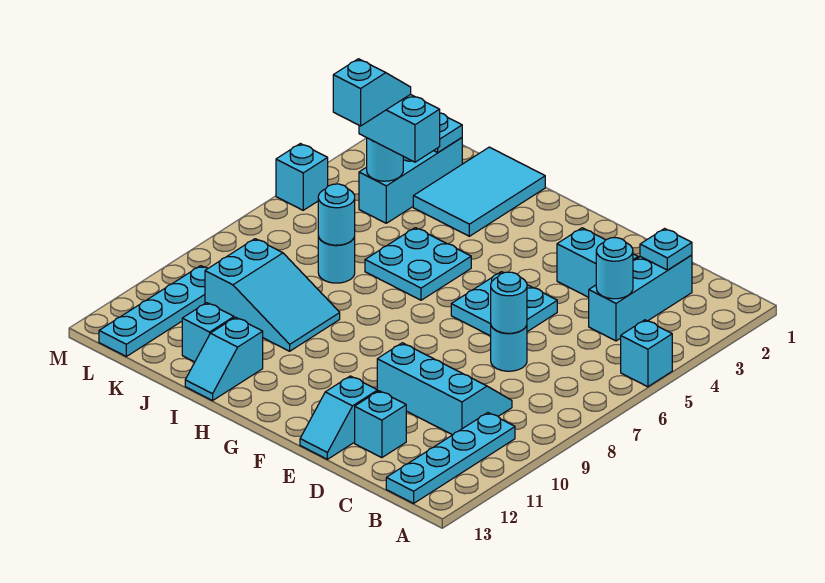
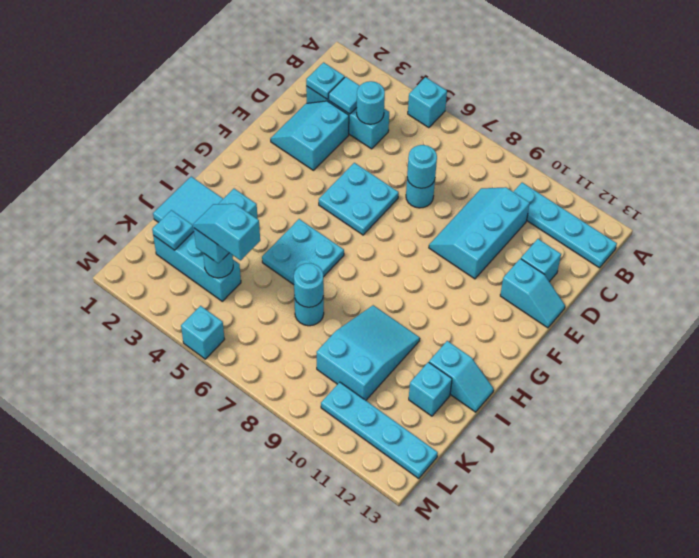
none -> cyan tile C3 level 2

